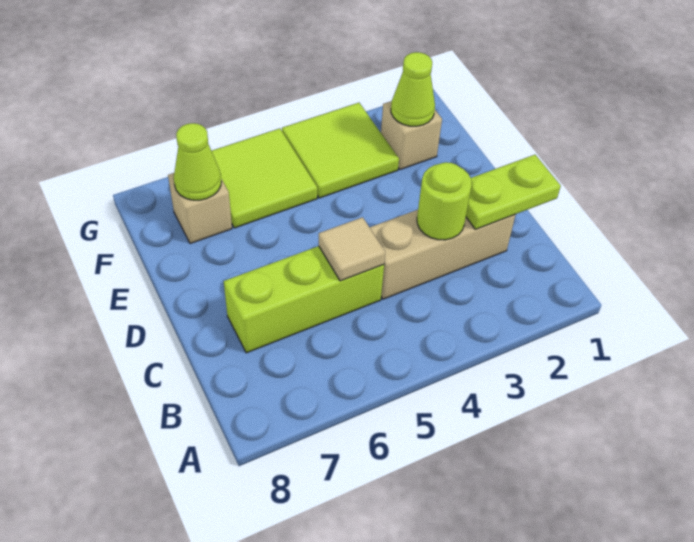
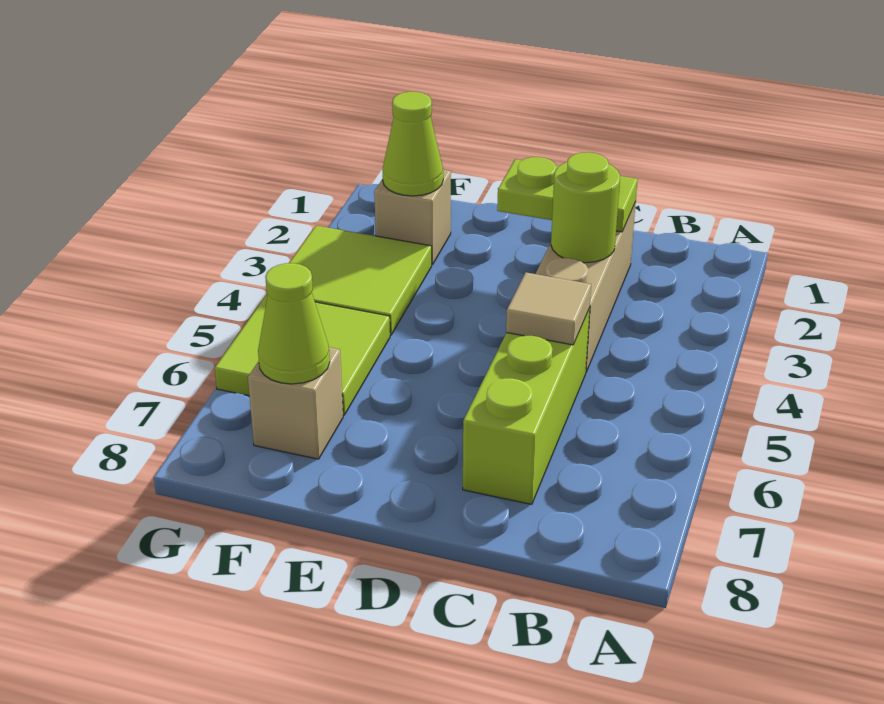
lime plate C1:C2 level 2 -> lime plate C2:D2 level 2

